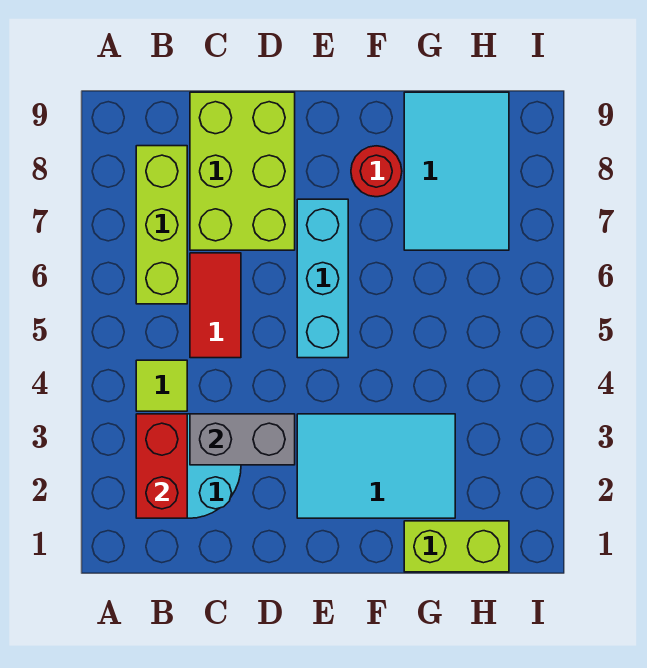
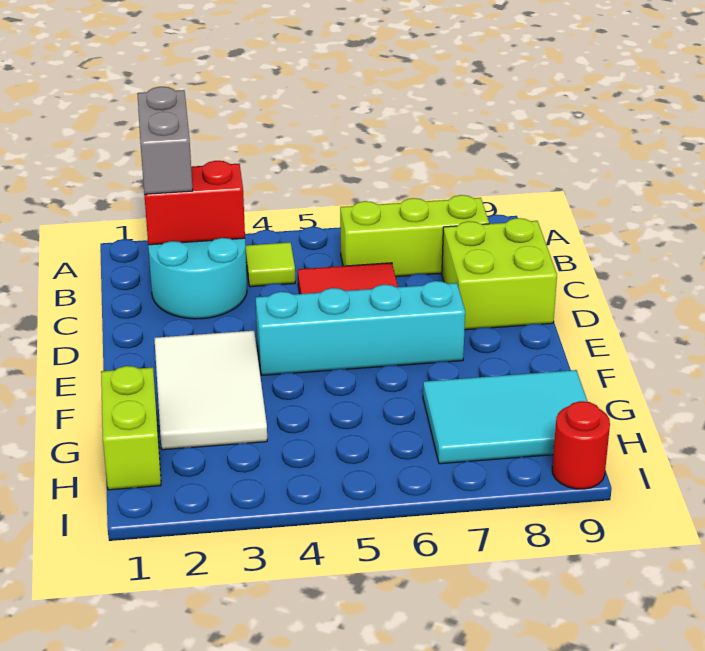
grey brick C3:D3 level 2 -> grey brick A2:B2 level 3
lime brick C7:D9 level 1 -> lime brick C8:D9 level 1
cyan tile E2:G3 level 1 -> white tile E2:G3 level 1
cyan brick E5:E7 level 1 -> cyan brick E4:E7 level 1
red round brick F8 level 1 -> red round brick I9 level 1

